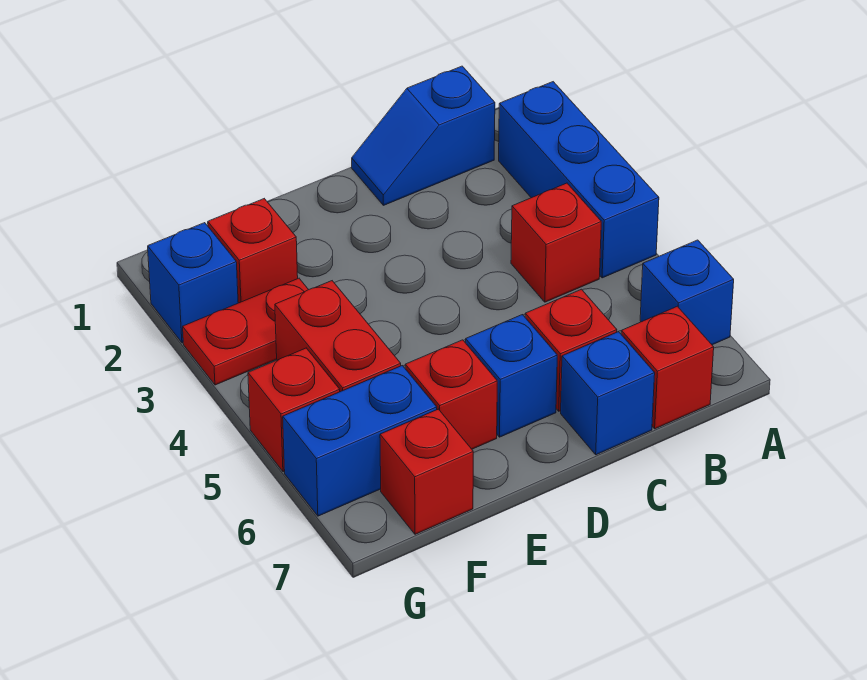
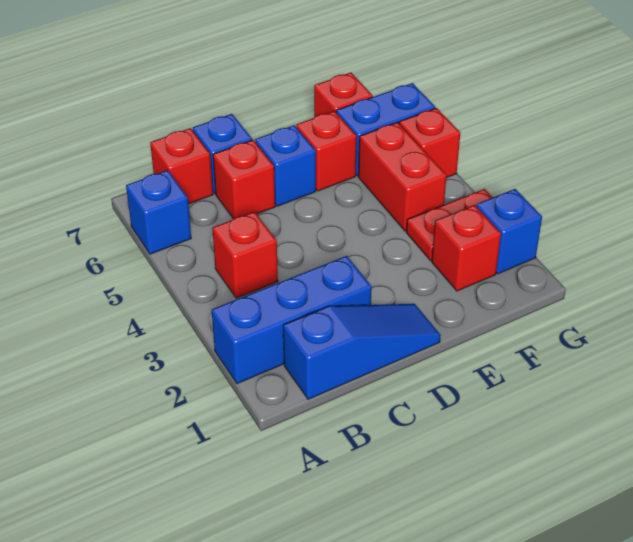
blue brick A2:A4 level 1 -> blue brick A2:C2 level 1
blue slope B1:C1 level 1 top B -> blue slope B1:D1 level 1 top B

